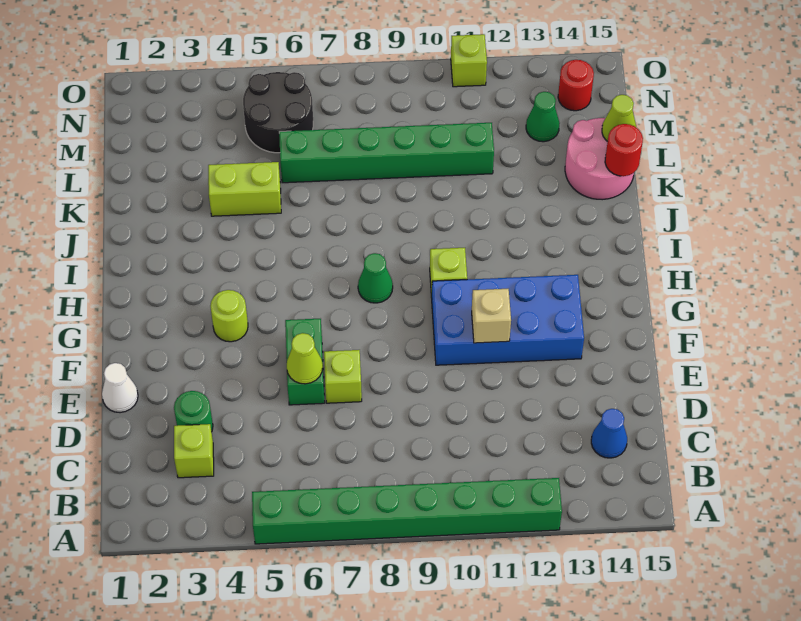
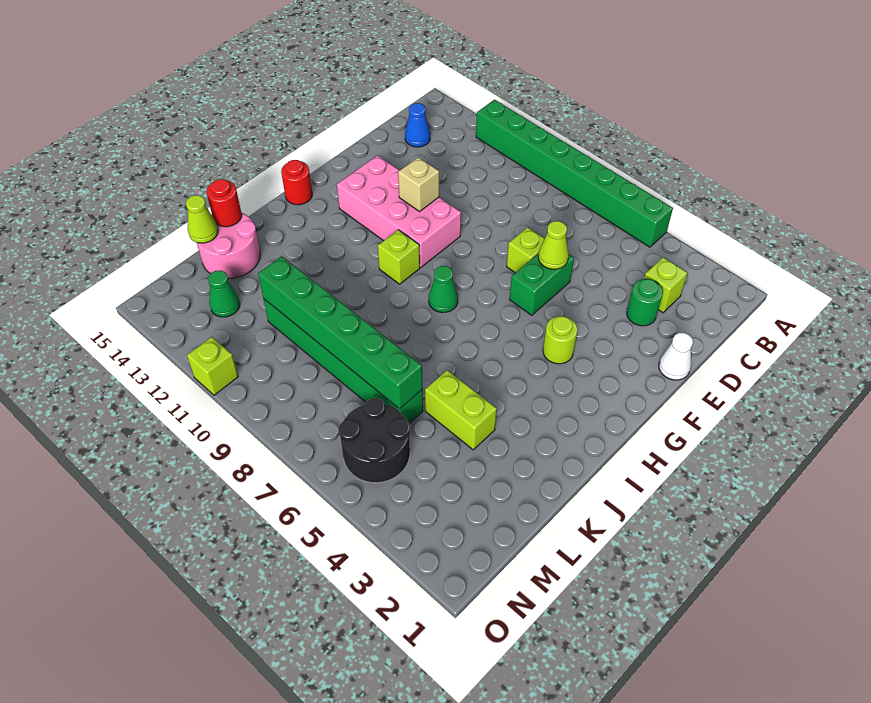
blue brick F10:G13 level 1 -> pink brick F10:G13 level 1
none -> green brick L6:L11 level 2
red round brick N14 level 1 -> red round brick H15 level 1

